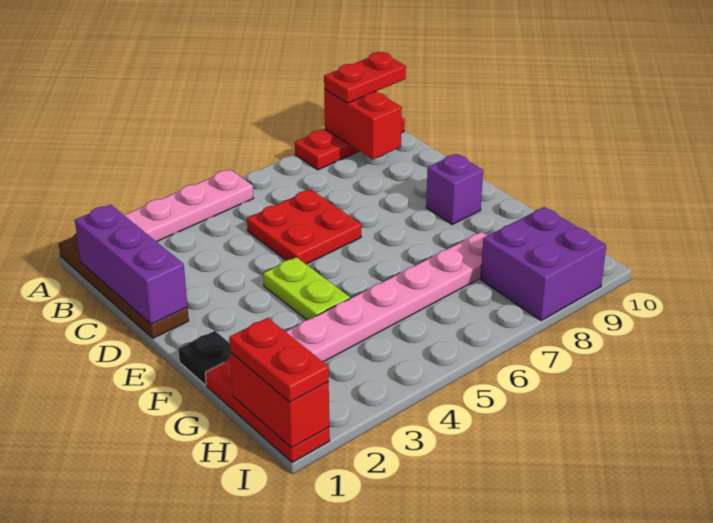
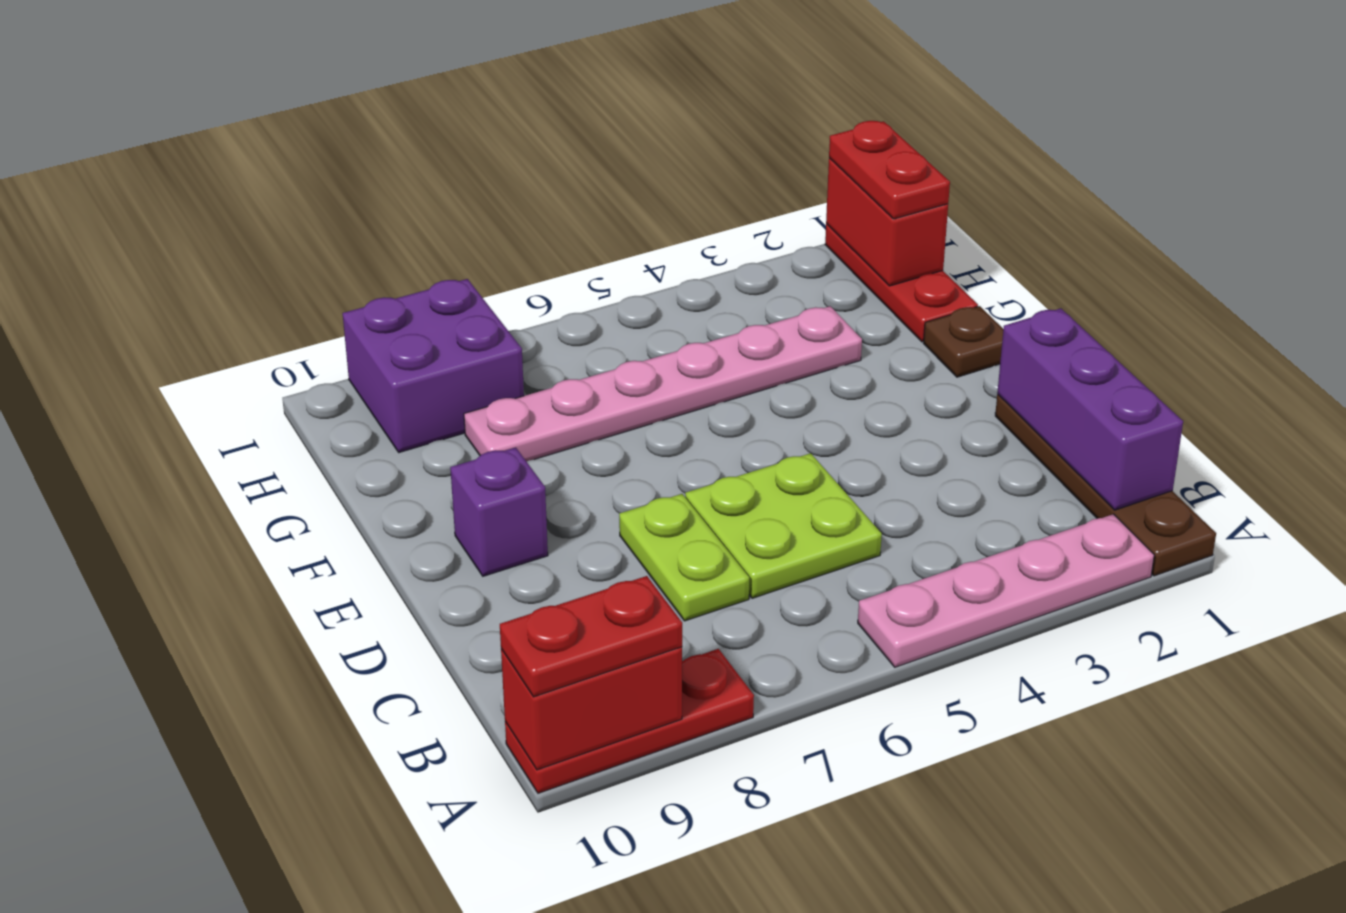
red brick A9:B9 level 2 -> red brick A9:A10 level 2
red plate C5:D6 level 1 -> lime plate C5:D6 level 1
lime plate E4:F4 level 1 -> lime plate C7:D7 level 1
black plate F1 level 1 -> brown plate F1 level 1

